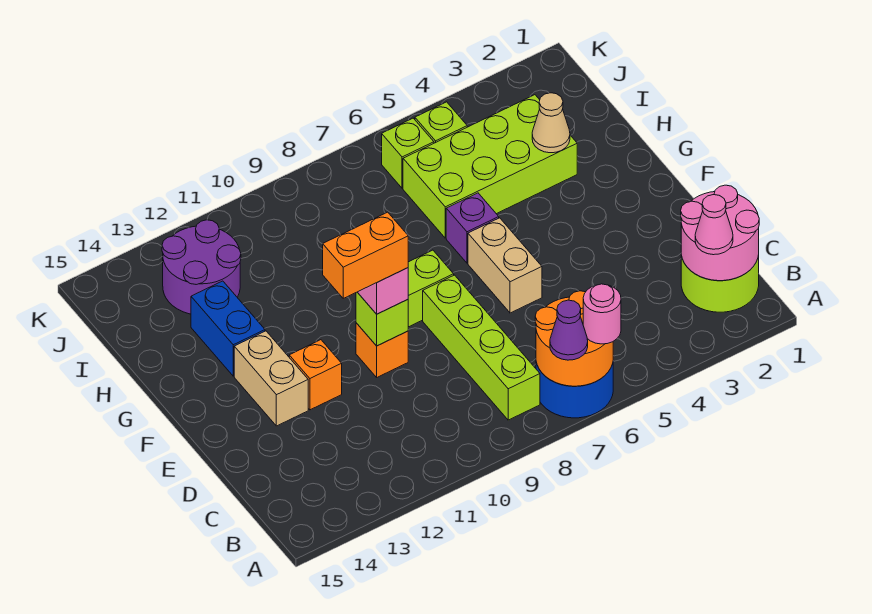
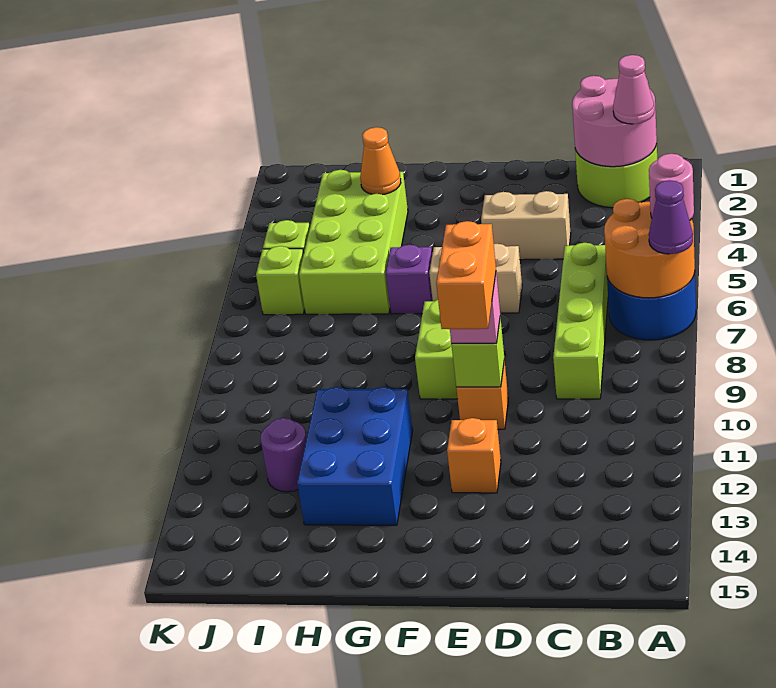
lime brick B8:E8 level 1 -> lime brick C6:C9 level 1
tan brick E13:F13 level 1 -> tan brick D4:E4 level 1
blue brick G13:H13 level 1 -> blue brick G11:H13 level 1
tan cone H3 level 2 -> orange cone H3 level 2
purple round brick I12:J13 level 1 -> purple round brick I12 level 1

